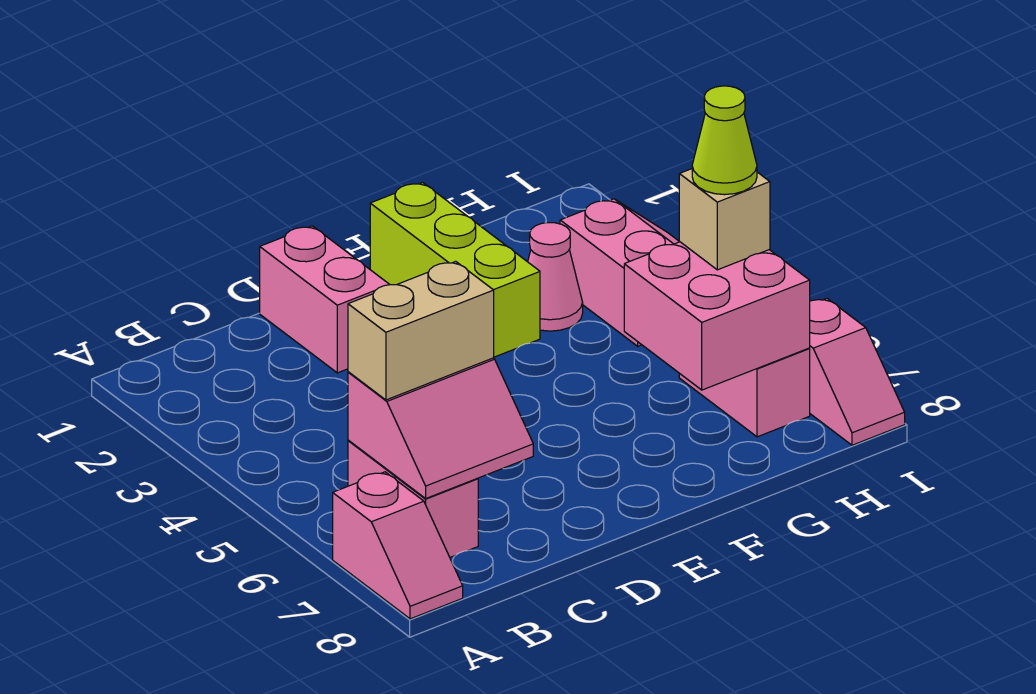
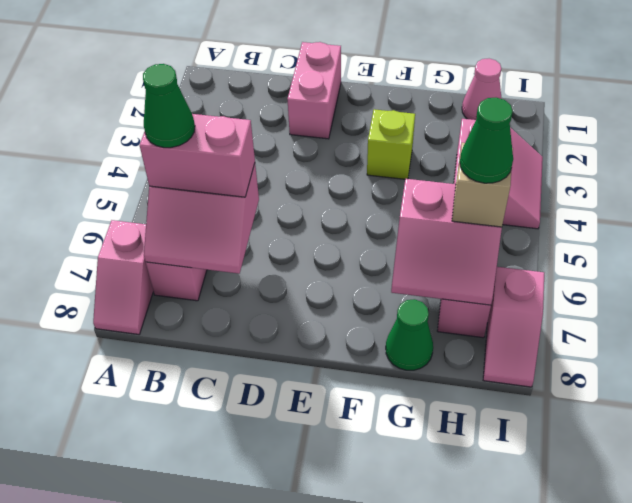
tan brick B6:C6 level 3 -> pink brick B6:C6 level 3
none -> green cone B6 level 4
lime brick F1:F3 level 1 -> lime brick F3 level 1
pink cone G3 level 1 -> pink cone H1 level 1
pink brick G6:H7 level 2 -> pink slope G6:H7 level 2 top 6
none -> green cone G8 level 1
lime cone H6 level 4 -> green cone H6 level 4

